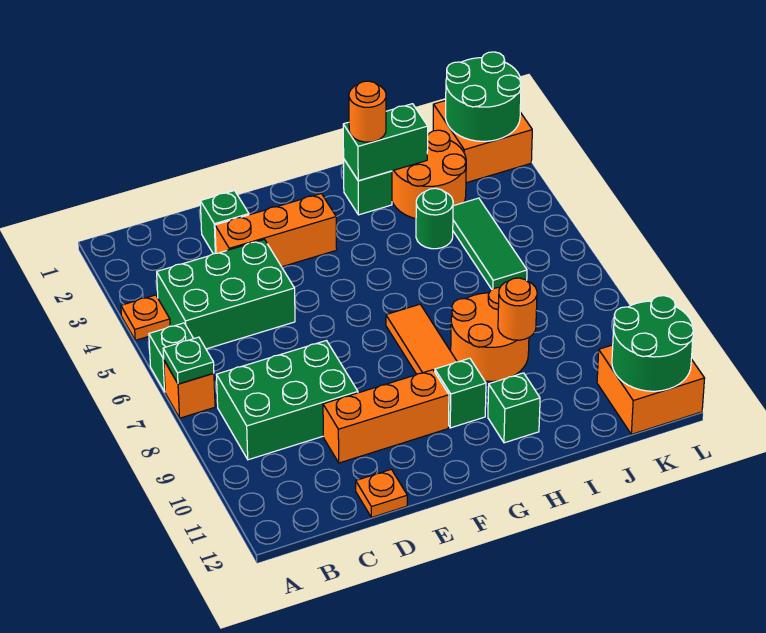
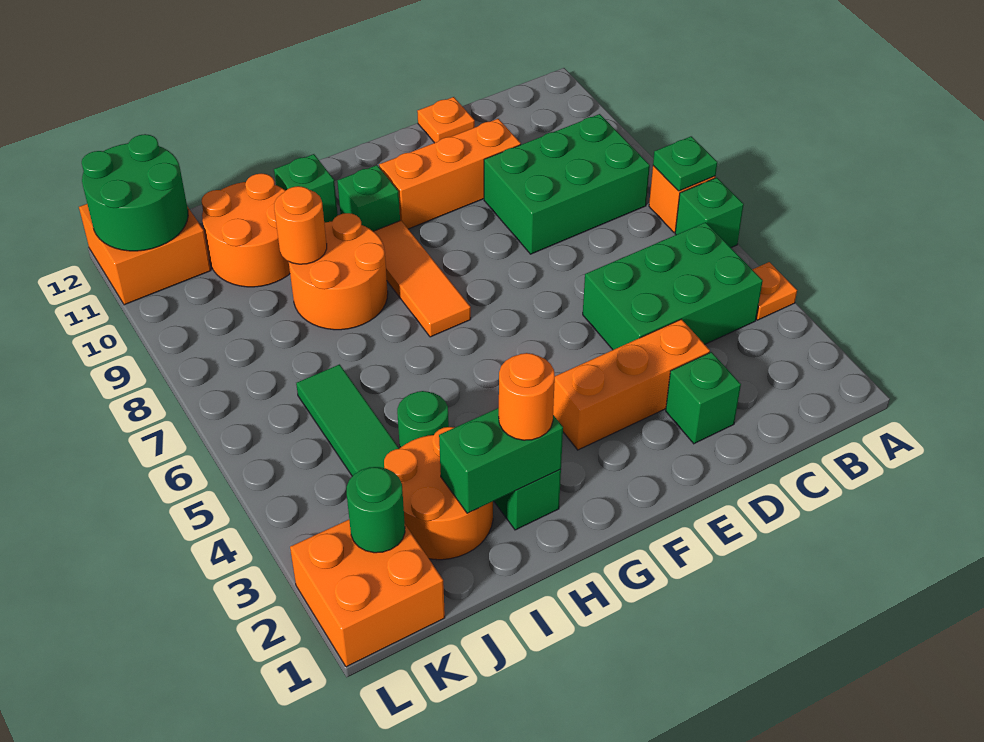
none -> orange round brick I10:J11 level 1
green round brick K1:L2 level 2 -> green round brick K2 level 2

